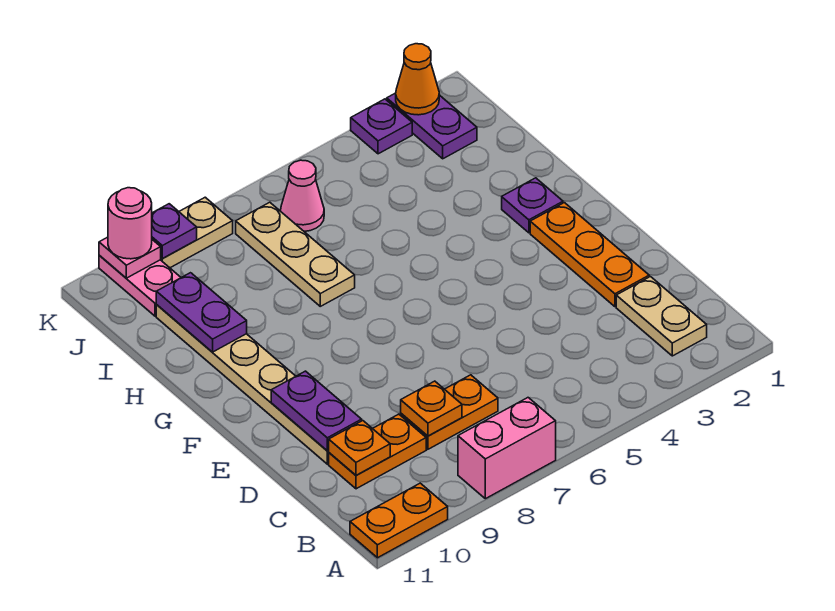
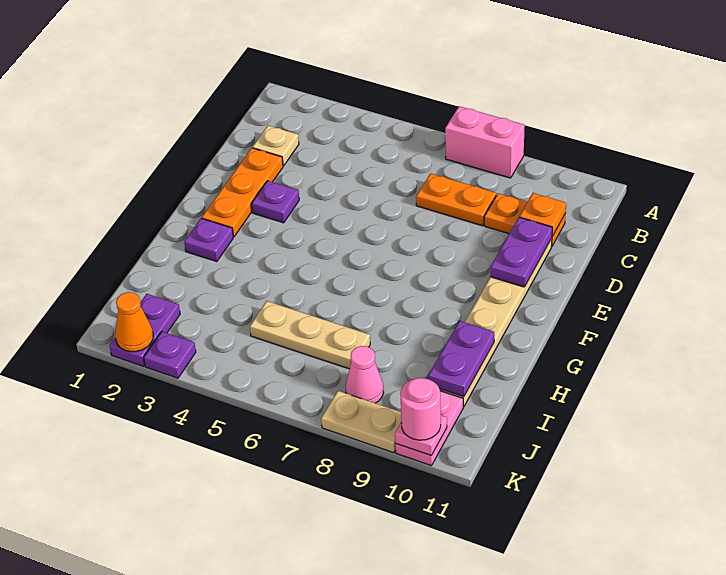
orange plate A10:A11 level 1 -> none
tan plate B2:C2 level 1 -> tan plate C2 level 1
orange plate C8 level 2 -> none
tan plate H7:J7 level 1 -> tan plate I5:I7 level 1
pink cone J6 level 1 -> pink cone J8 level 1
purple plate K9 level 2 -> purple plate E3 level 1

